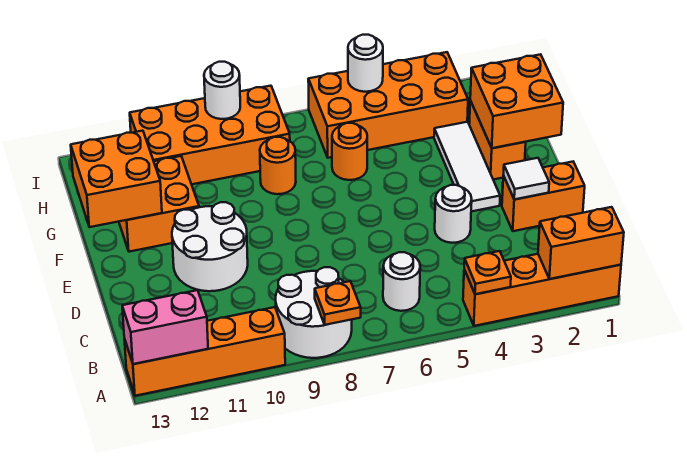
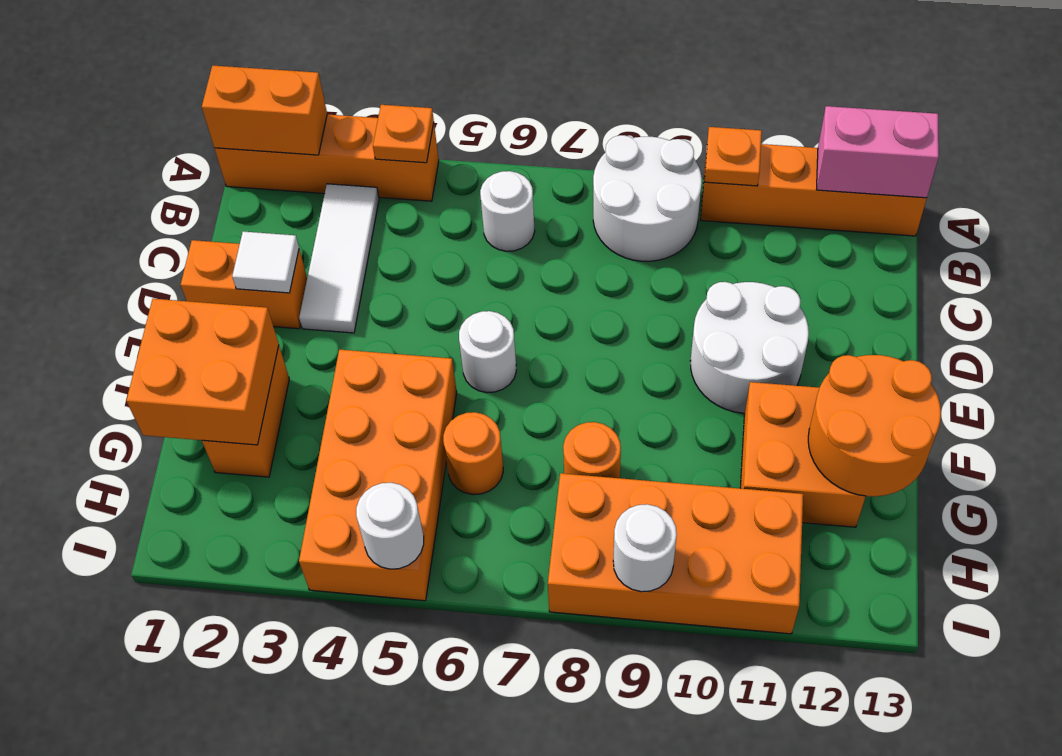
orange plate A8 level 2 -> orange plate A10 level 2
white round brick D4 level 1 -> white round brick E6 level 1
white tile E3:G3 level 1 -> white tile B3:D3 level 1
orange brick F12:G13 level 2 -> orange round brick F12:G13 level 2
orange brick H3:I6 level 1 -> orange brick F4:I5 level 1

